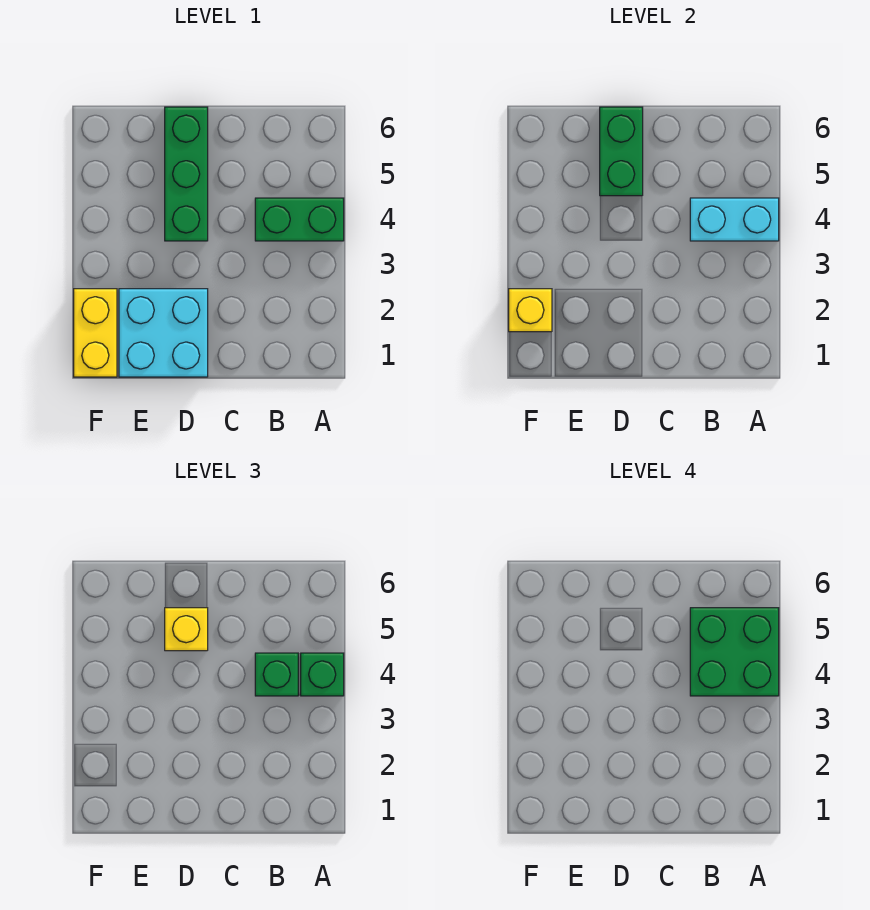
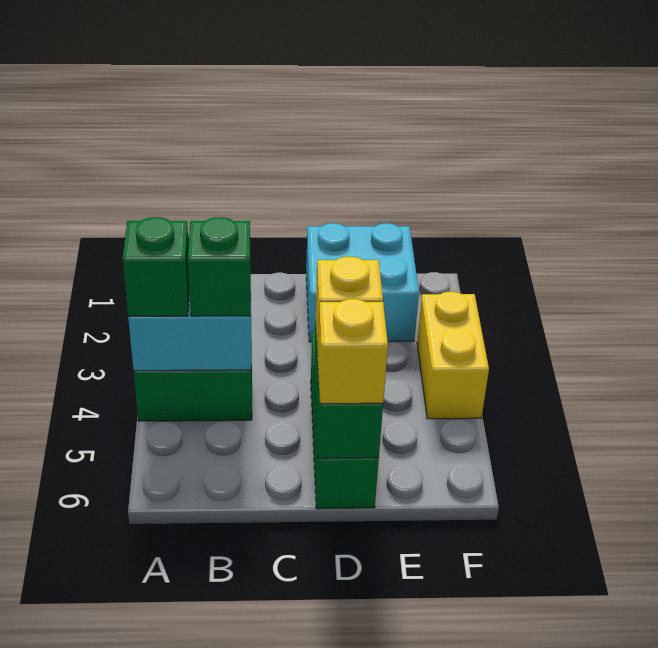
green brick A4:B5 level 4 -> none
yellow brick F1:F2 level 1 -> yellow brick F3:F4 level 1
yellow brick F2 level 2 -> yellow brick D6 level 3

